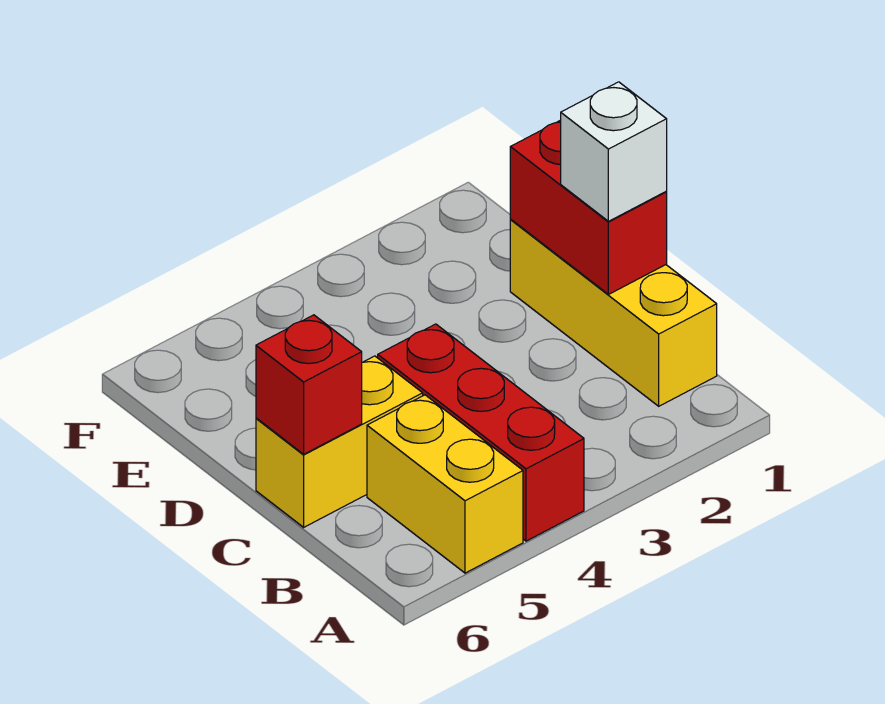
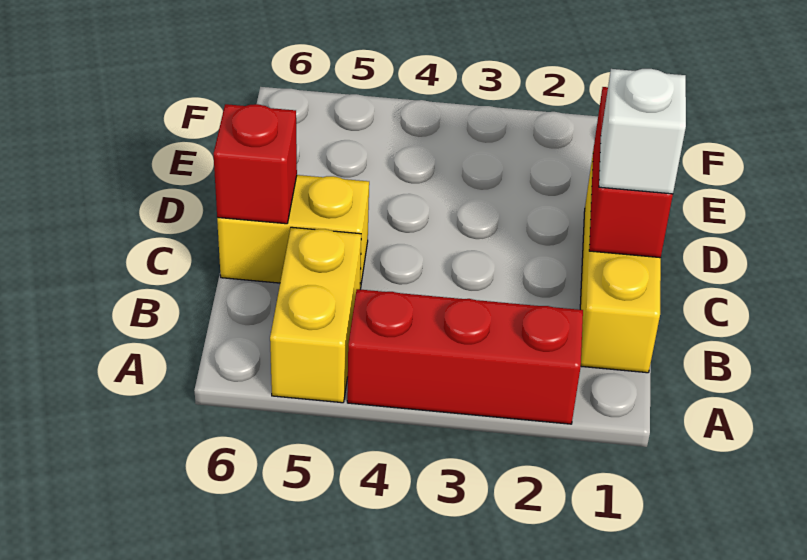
red brick A4:C4 level 1 -> red brick A2:A4 level 1

